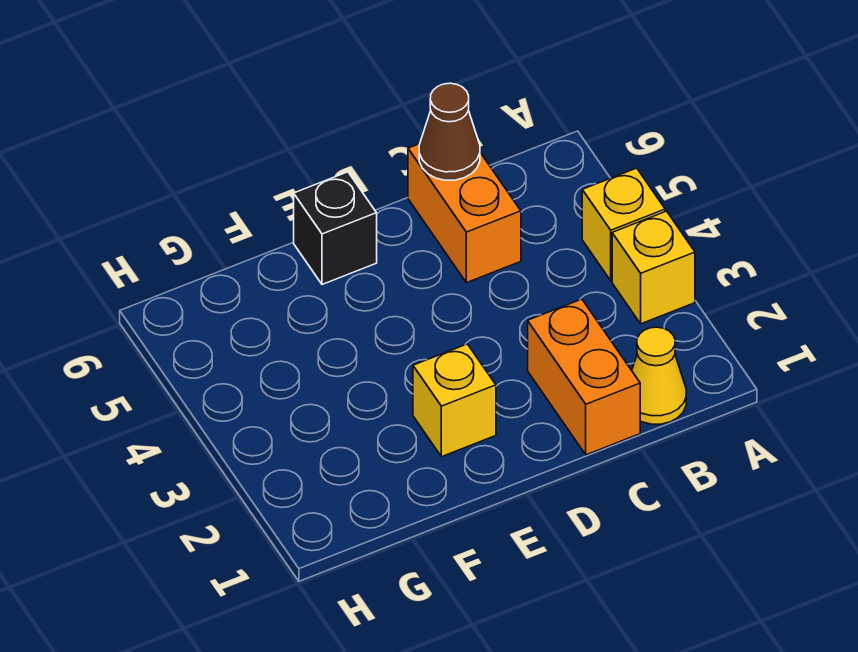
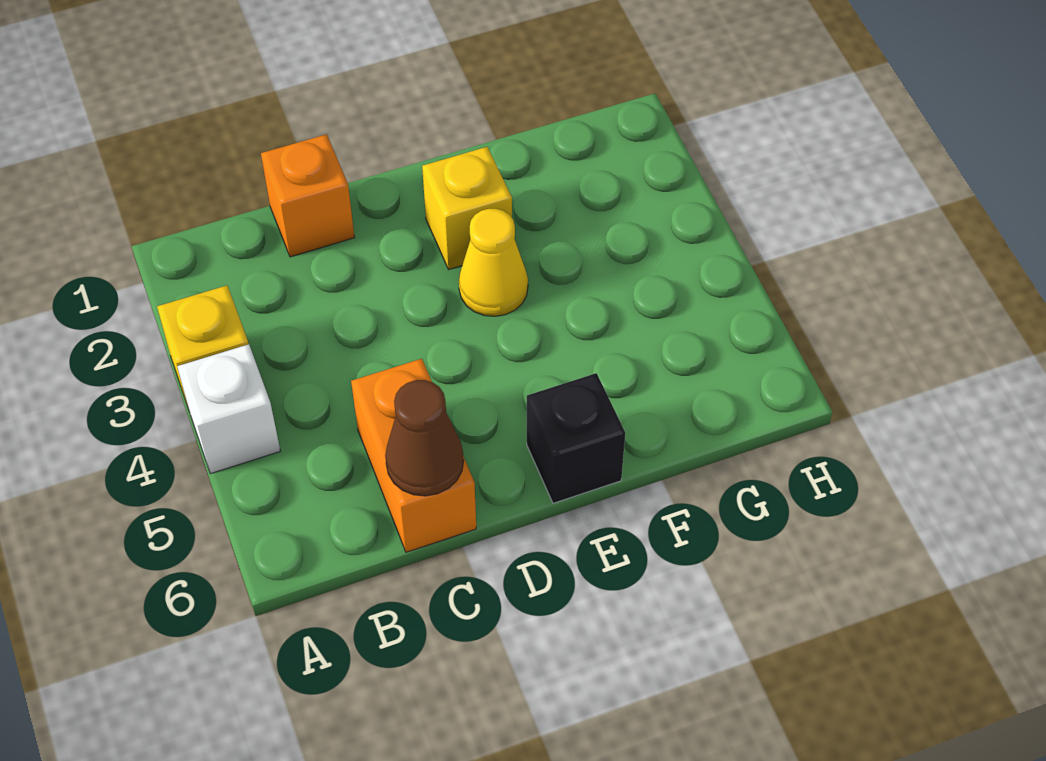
yellow brick A4 level 1 -> white brick A4 level 1
yellow cone B1 level 1 -> yellow cone E3 level 1
orange brick C1:C2 level 1 -> orange brick C1 level 1

